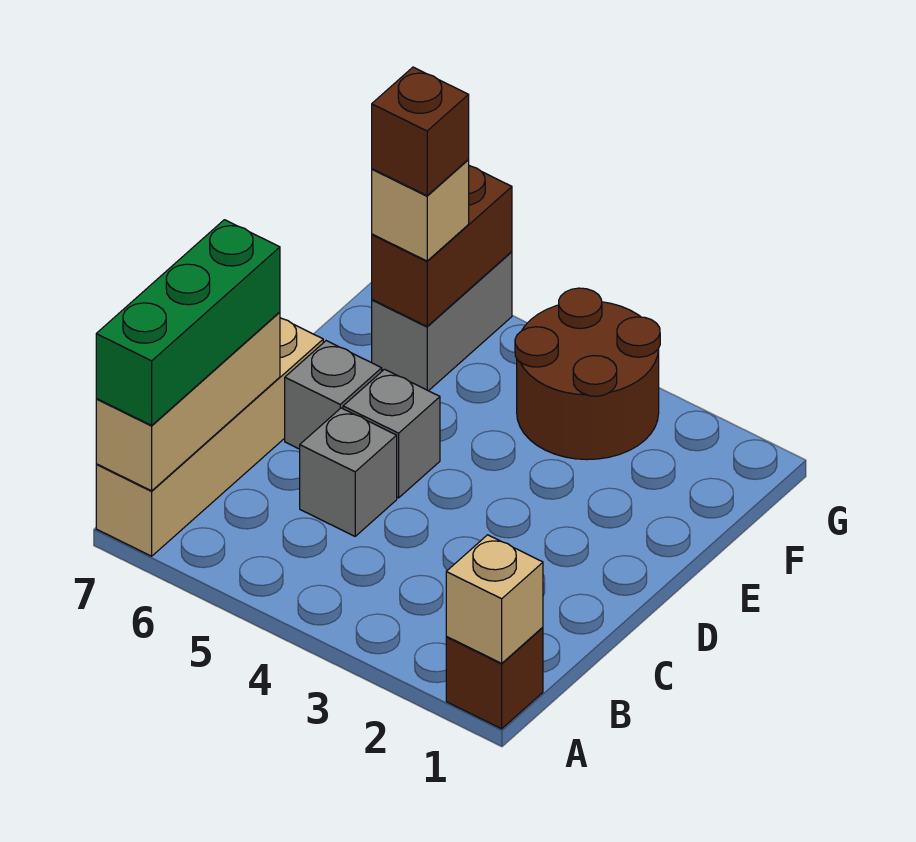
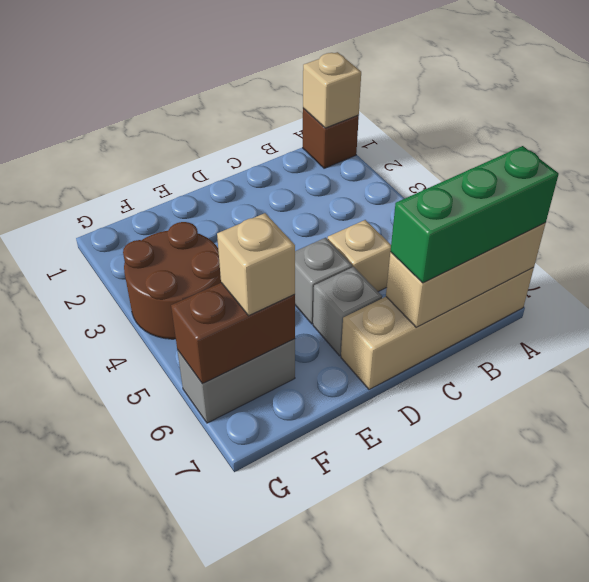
grey brick C5 level 1 -> tan brick C5 level 1
brown brick F6 level 4 -> none

